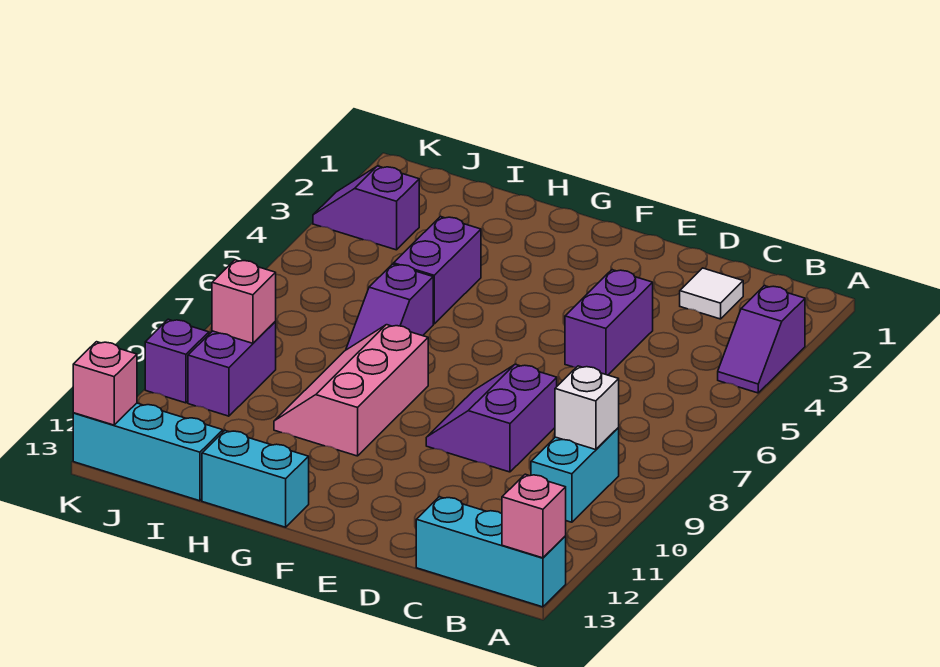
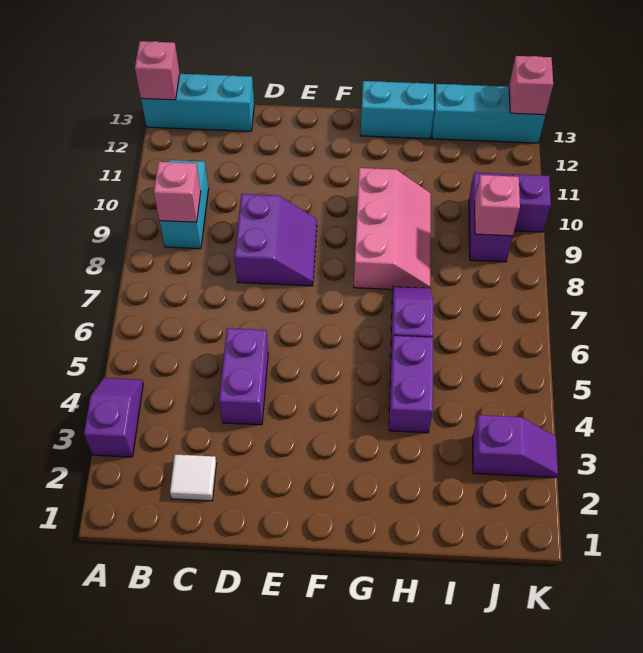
white brick B9 level 2 -> pink brick B9 level 2

